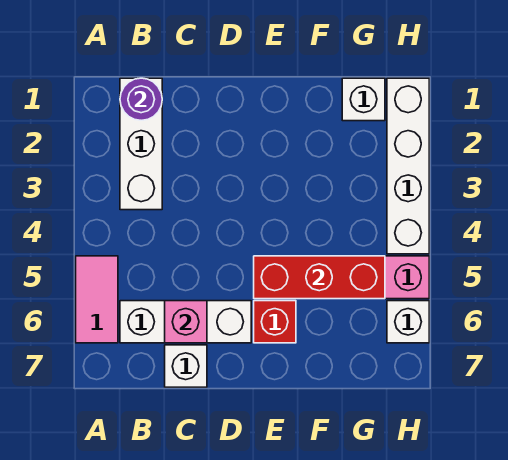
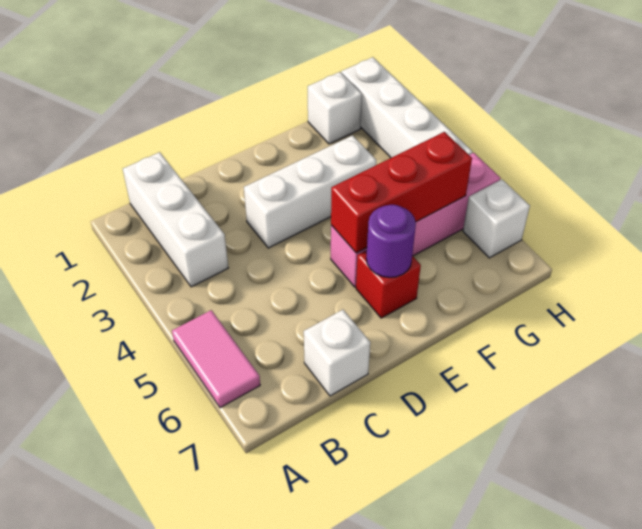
purple round brick B1 level 2 -> purple round brick E6 level 2
white brick B6:D6 level 1 -> white brick D3:F3 level 1
pink brick C6 level 2 -> none

